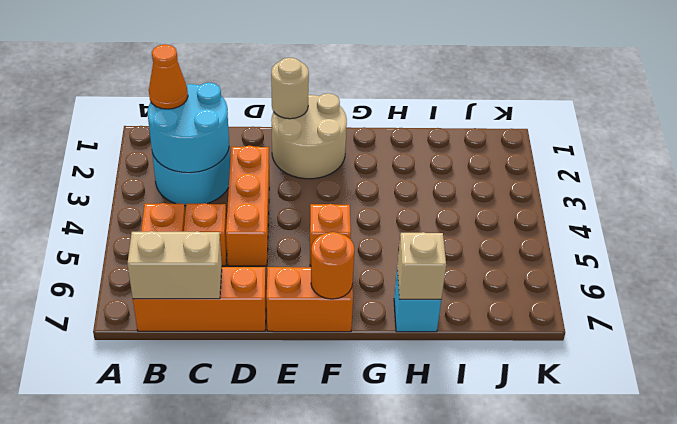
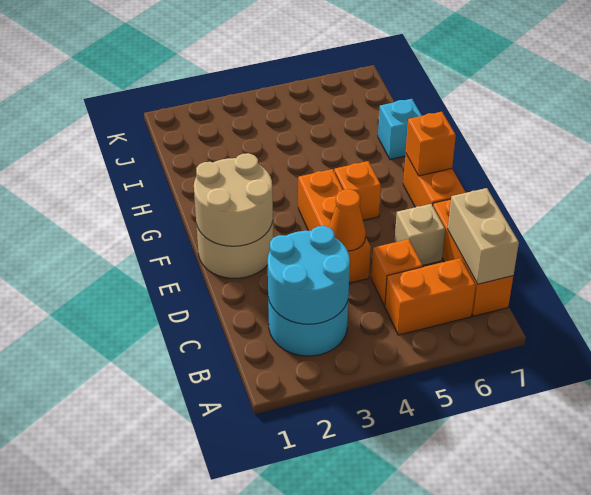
orange cone B2 level 3 -> orange cone D4 level 2
orange brick D3:D5 level 1 -> orange brick D4:F4 level 1
tan round brick E1 level 2 -> tan round brick E1:F2 level 2
orange round brick F7 level 2 -> orange brick F7 level 2
tan brick H7 level 2 -> tan brick D6 level 1

